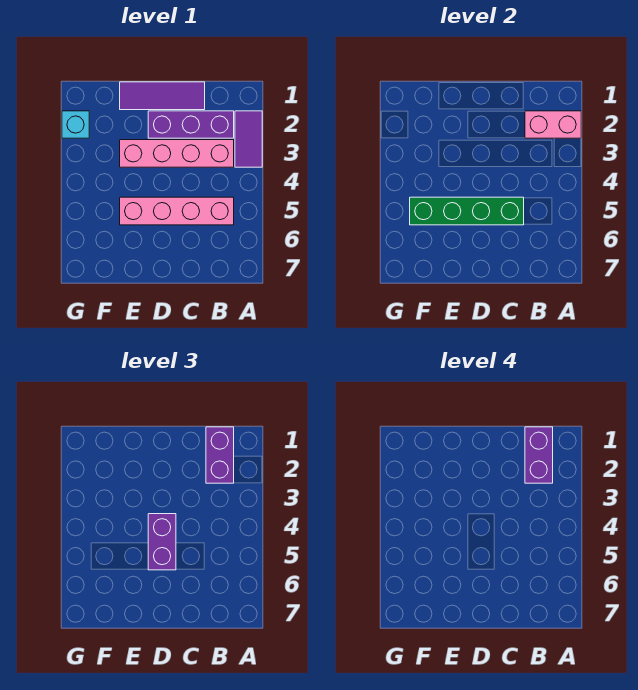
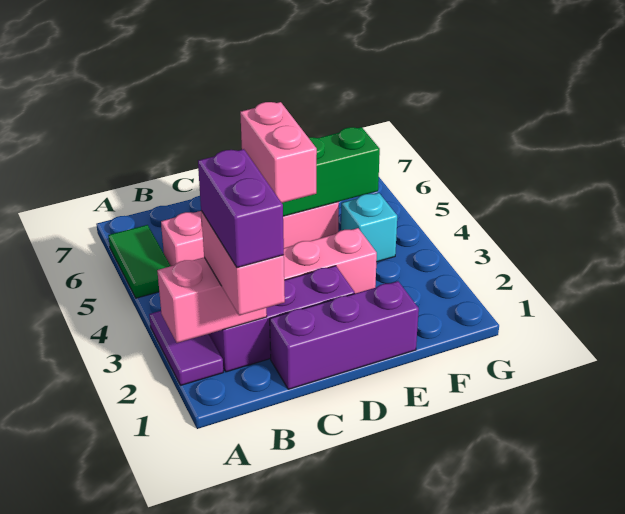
none -> green tile A5:A6 level 1
purple brick B1:B2 level 3 -> pink brick B1:B2 level 3
purple tile C1:E1 level 1 -> purple brick C1:E1 level 1
purple brick D4:D5 level 3 -> pink brick D4:D5 level 3
cyan brick G2 level 1 -> cyan brick F4 level 1

